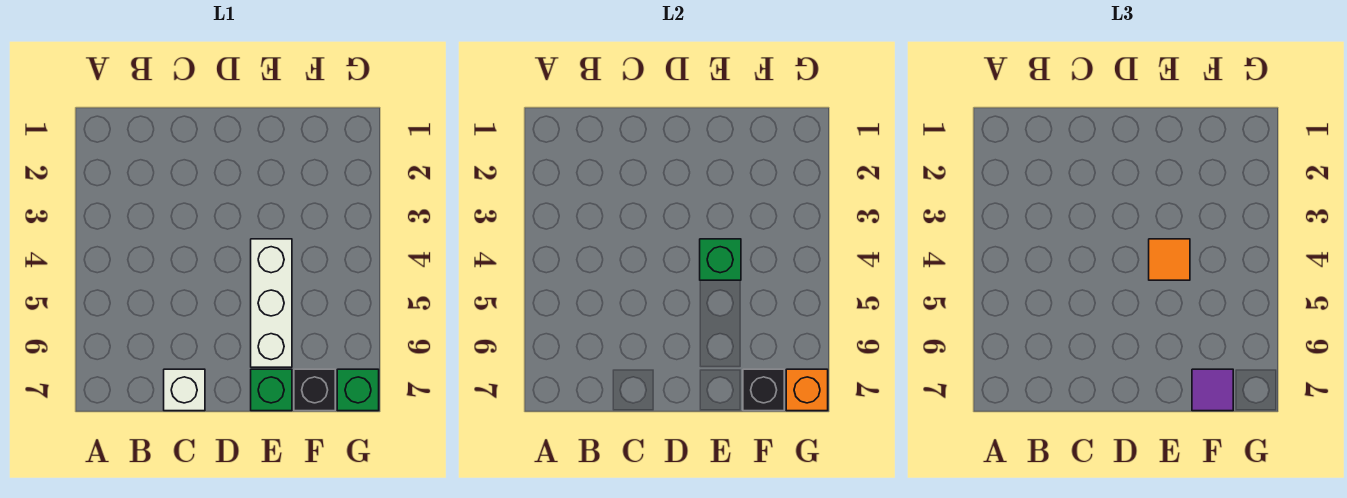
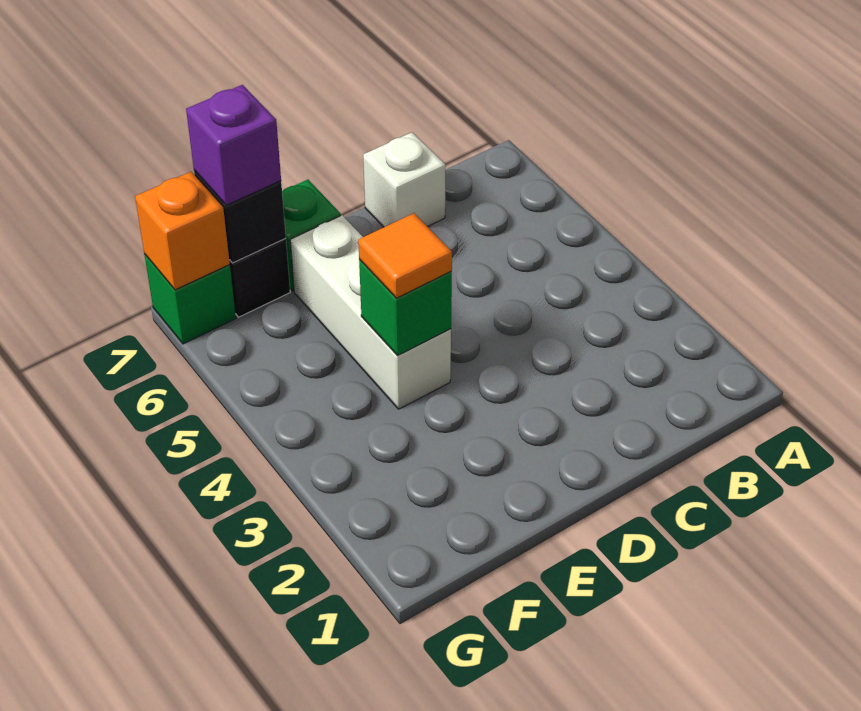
purple tile F7 level 3 -> purple brick F7 level 3

